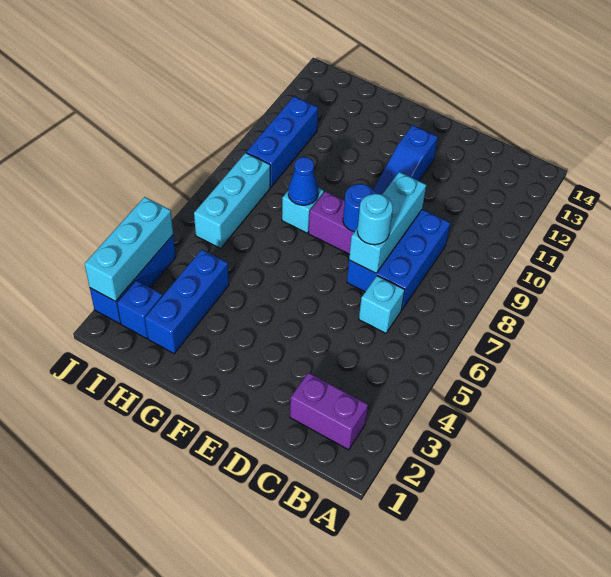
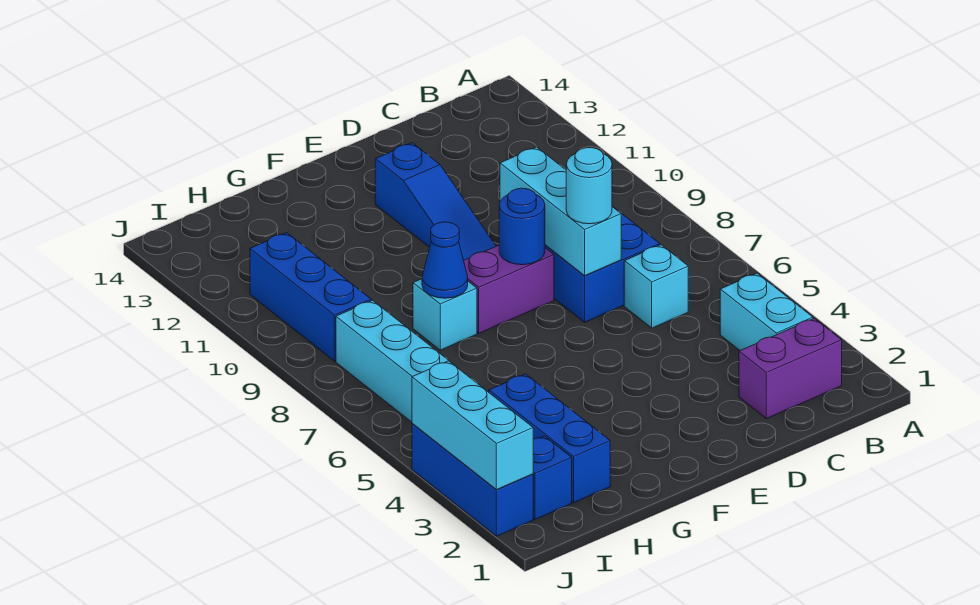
none -> cyan brick B3:B4 level 1

